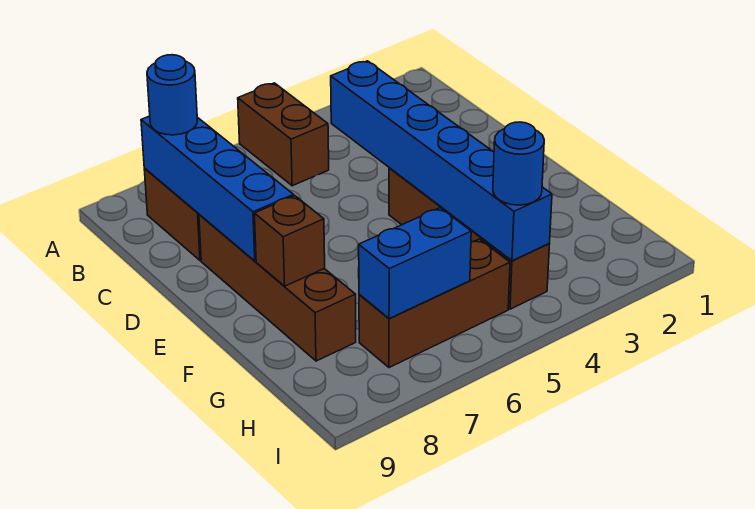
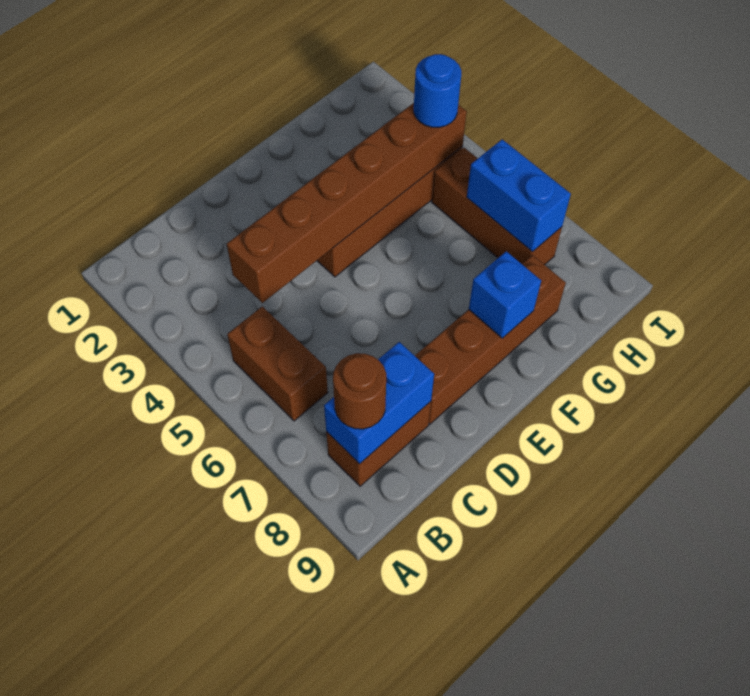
brown brick A5:B5 level 1 -> brown brick B5:B6 level 1
blue brick B8:E8 level 2 -> blue brick B8:C8 level 2
blue round brick B8 level 3 -> brown round brick B8 level 3
blue brick C4:H4 level 2 -> brown brick C4:H4 level 2
brown brick F8 level 2 -> blue brick F8 level 2

